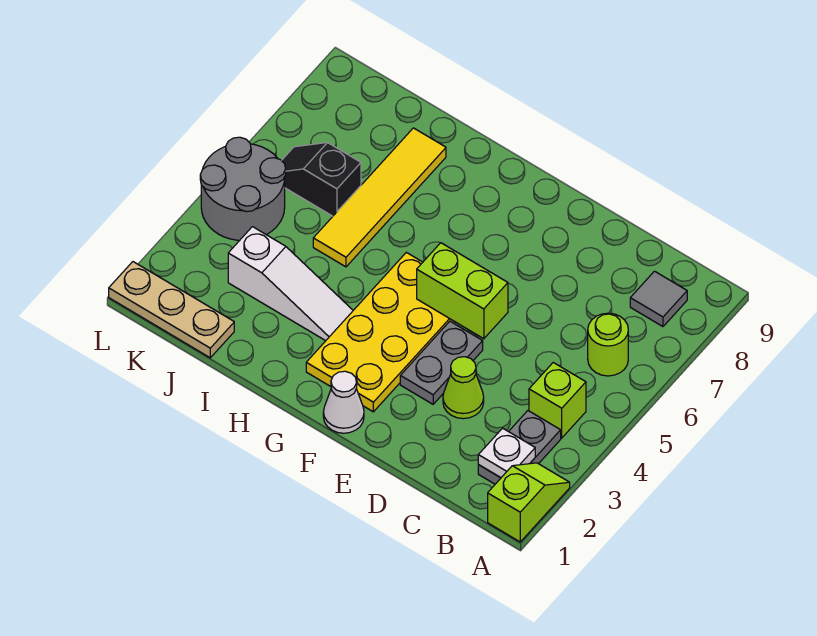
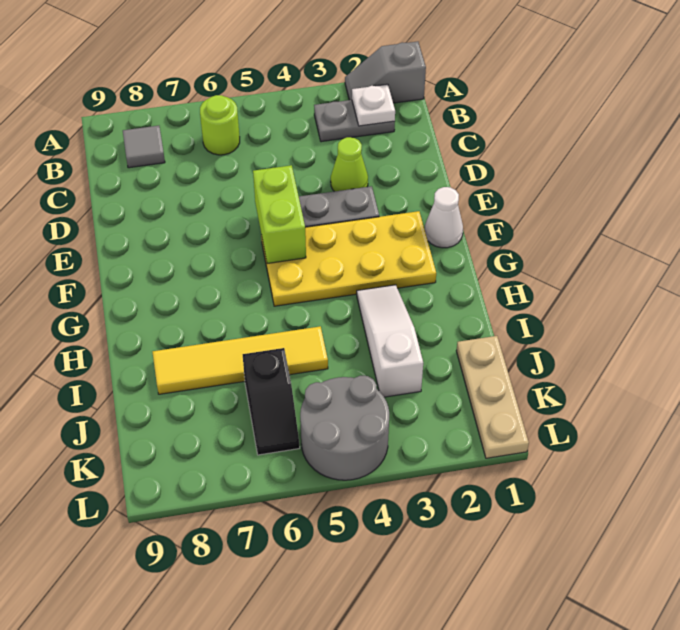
lime slope A1:A2 level 1 top 1 -> grey slope A1:A2 level 1 top 1
lime brick B4 level 1 -> none

